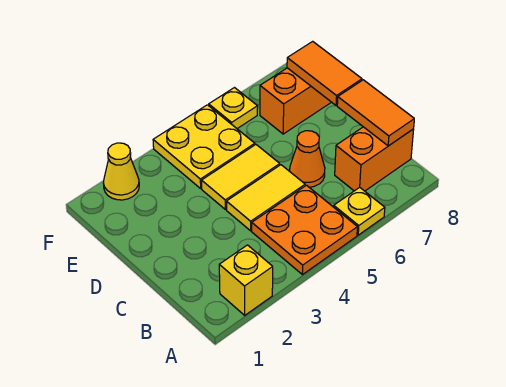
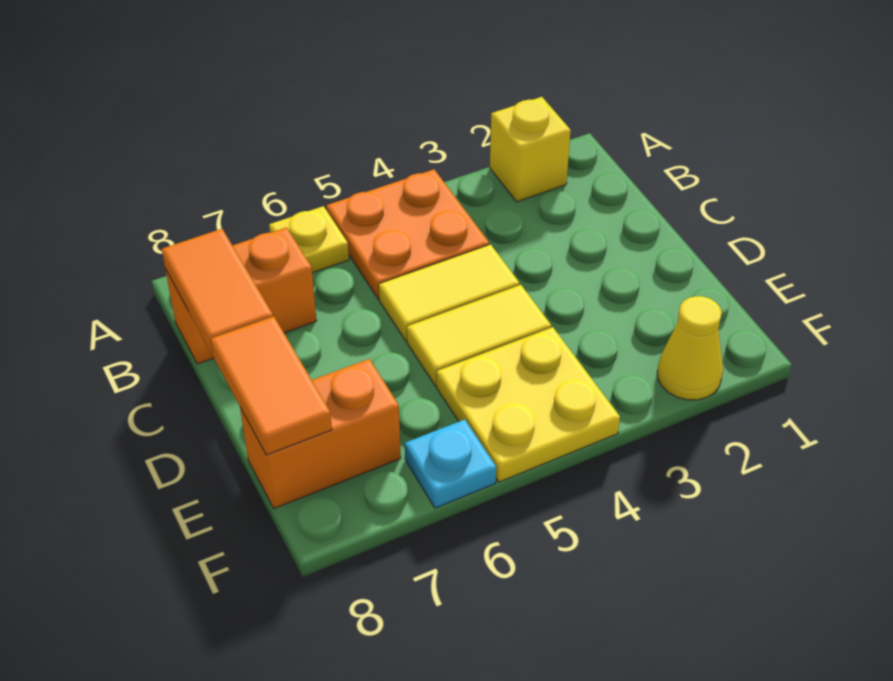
orange cone C6 level 1 -> none
yellow plate F6 level 1 -> cyan plate F6 level 1

